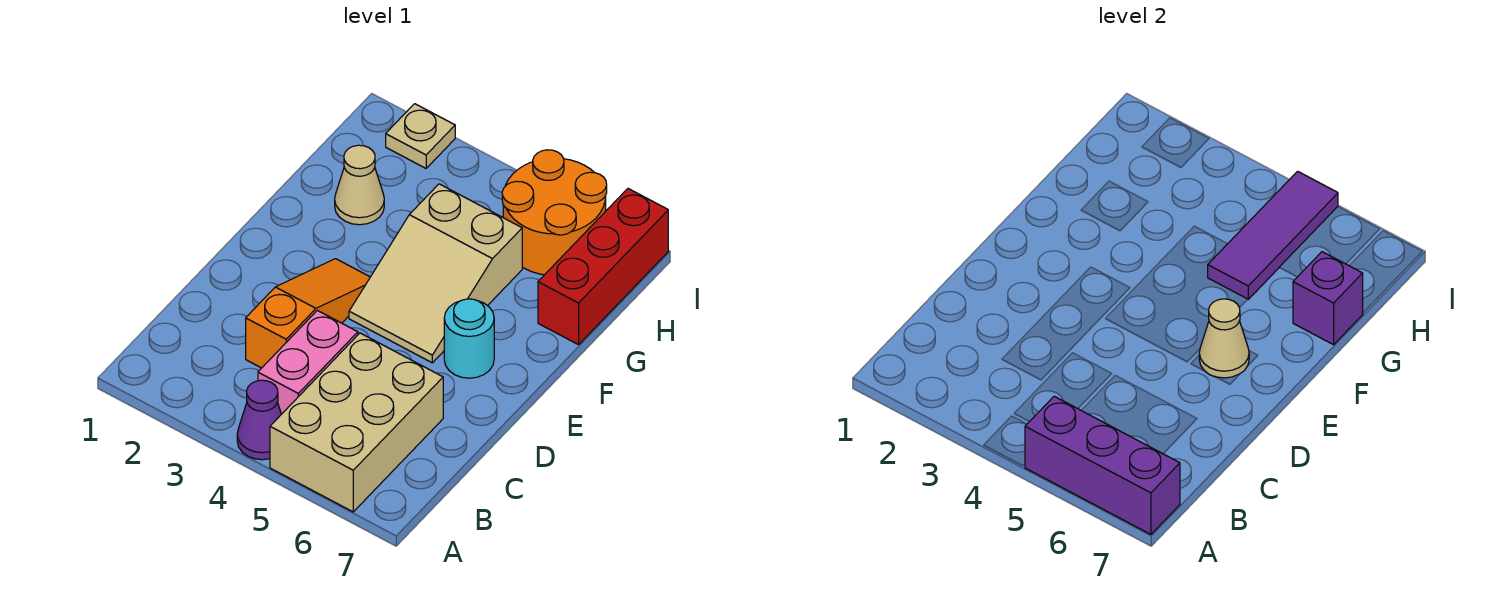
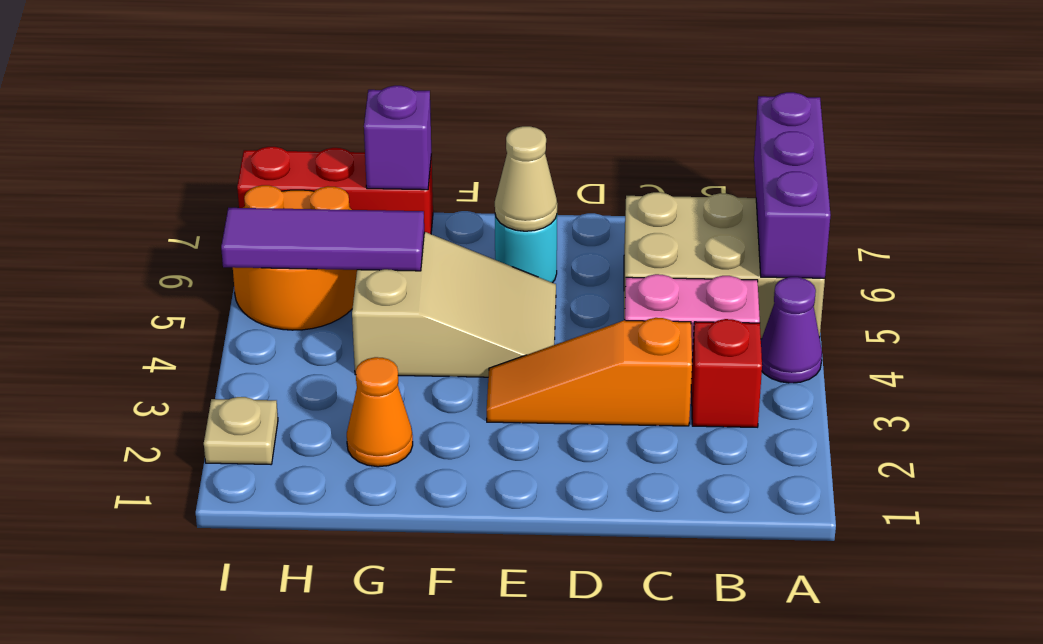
none -> red brick B3 level 1
tan cone G2 level 1 -> orange cone G2 level 1

